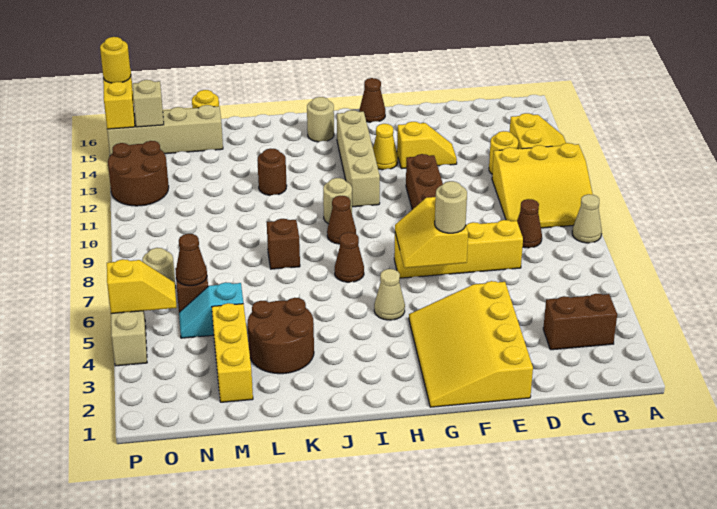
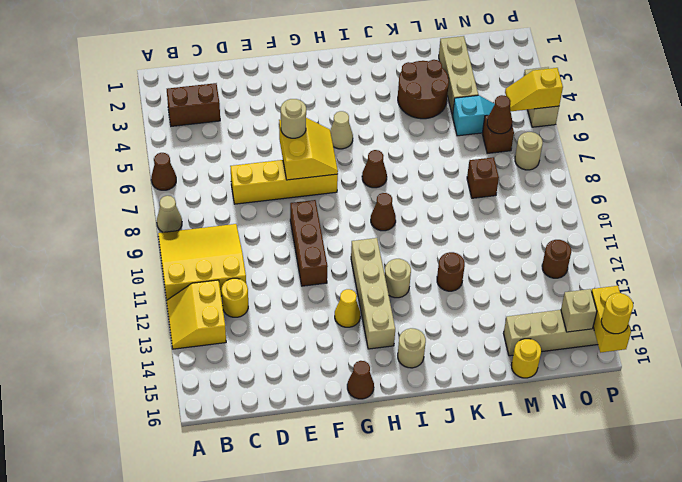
brown cone C8 level 1 -> brown cone A6 level 1
yellow slope E1:G4 level 1 top E -> none
yellow slope E13:F13 level 1 top F -> none
tan round brick I10 level 1 -> tan round brick I12 level 1
brown brick K8 level 1 -> brown brick M8 level 1
yellow brick M2:M4 level 1 -> tan brick M2:M4 level 1
brown round brick O12:P13 level 1 -> brown round brick O12 level 1

